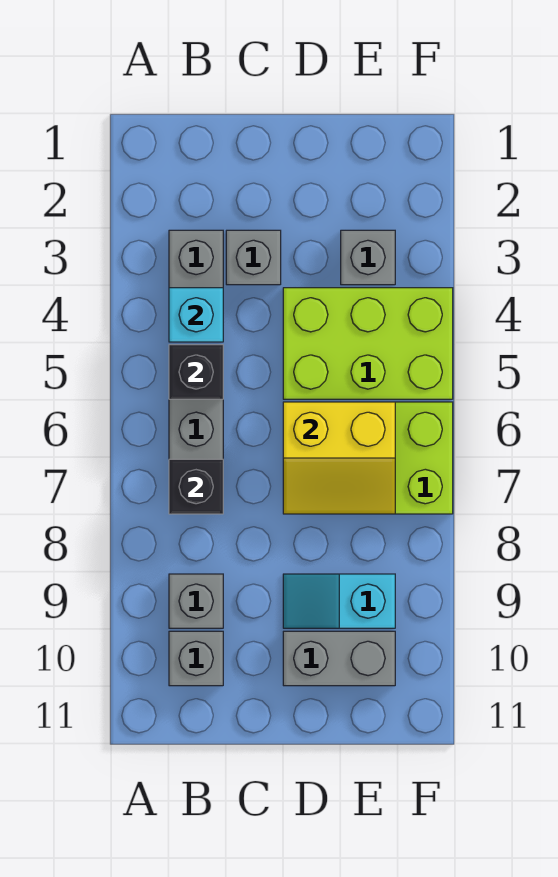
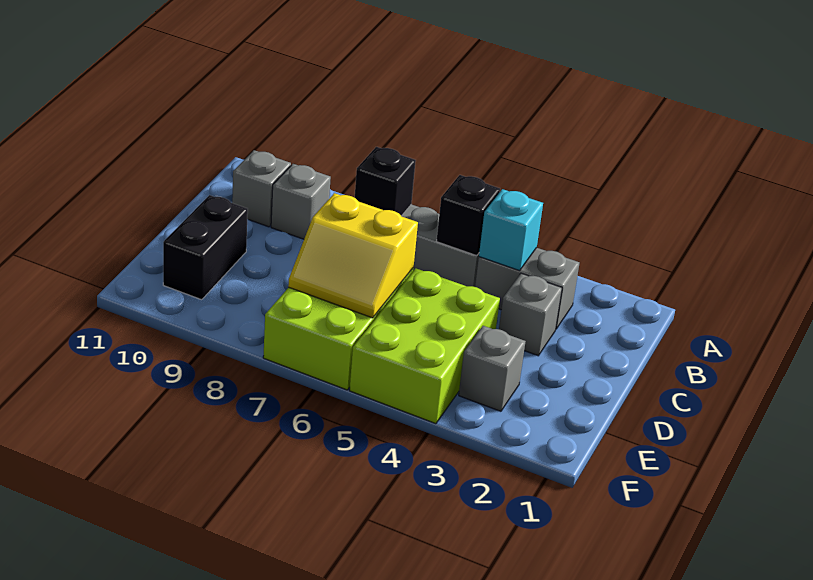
yellow slope D6:E7 level 2 top 6 -> yellow slope D6:E7 level 2 top D
cyan slope D9:E9 level 1 top E -> none
grey brick D10:E10 level 1 -> black brick D10:E10 level 1

